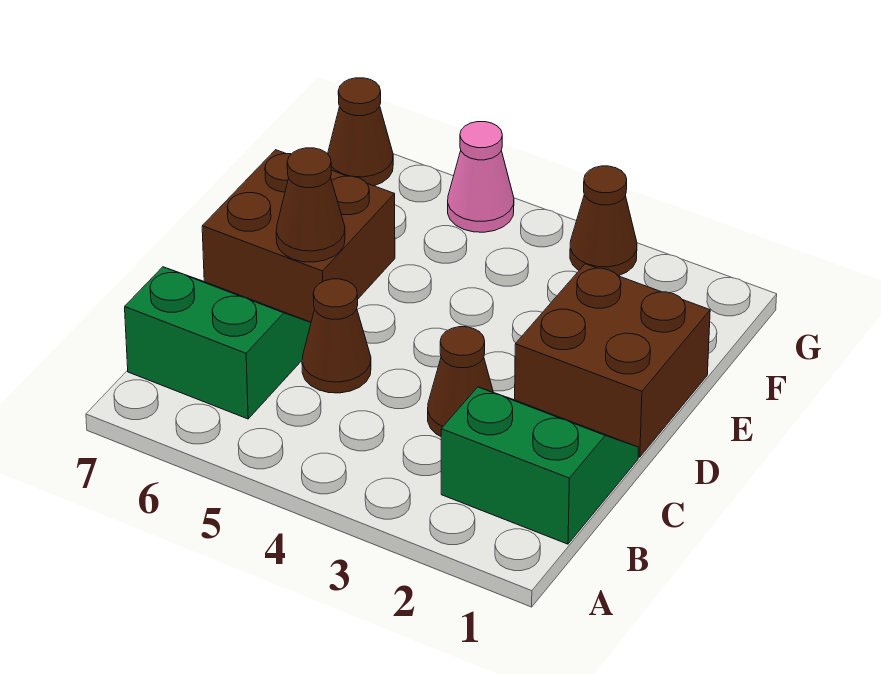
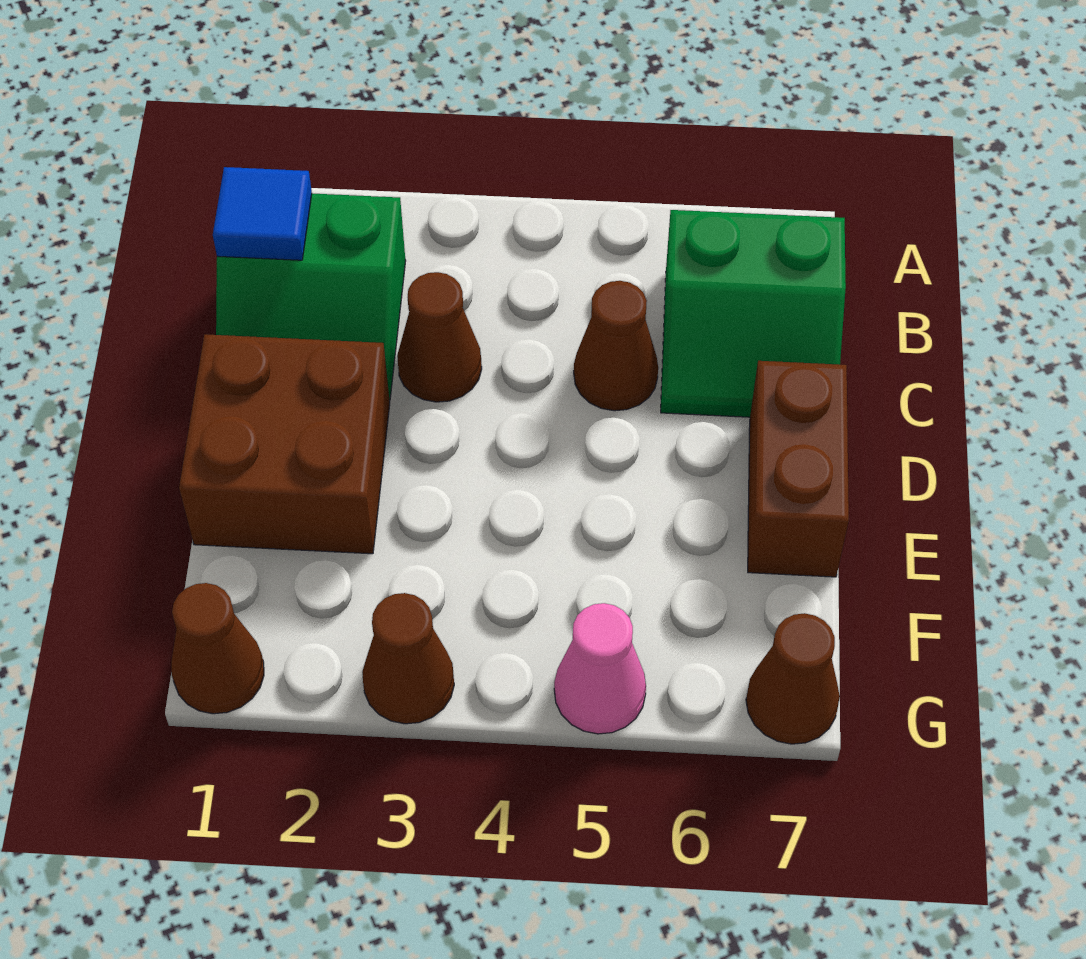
none -> blue tile B1 level 2
brown brick D6:E7 level 1 -> brown brick D7:E7 level 1
brown cone D6 level 2 -> brown cone G1 level 1

